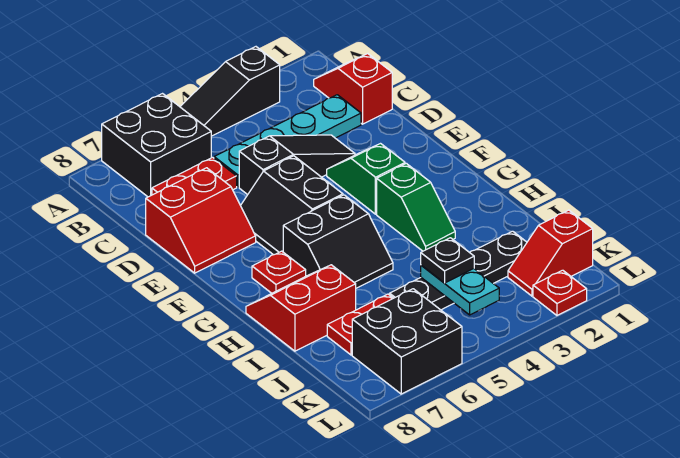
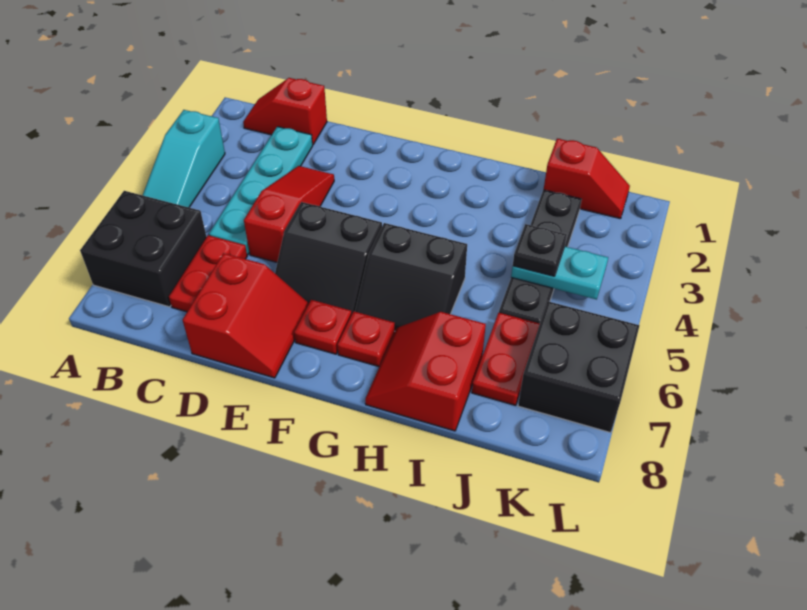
black slope A3:A5 level 1 top 3 -> cyan slope A3:A5 level 1 top 3
black slope D3:D5 level 1 top 5 -> red slope D3:D5 level 1 top 5
green slope E3:F3 level 1 top F -> none
green slope G3:H3 level 1 top G -> none
black slope G5:H6 level 1 top G -> black slope G5:H6 level 1 top 5
red slope K1:K2 level 1 top 1 -> red slope J1:K1 level 1 top J
red plate L2 level 1 -> red plate F7 level 1

